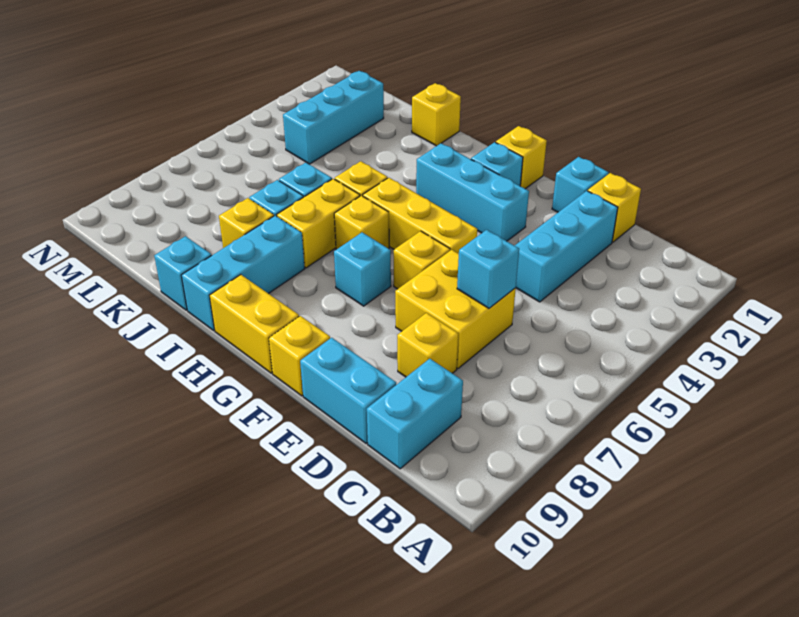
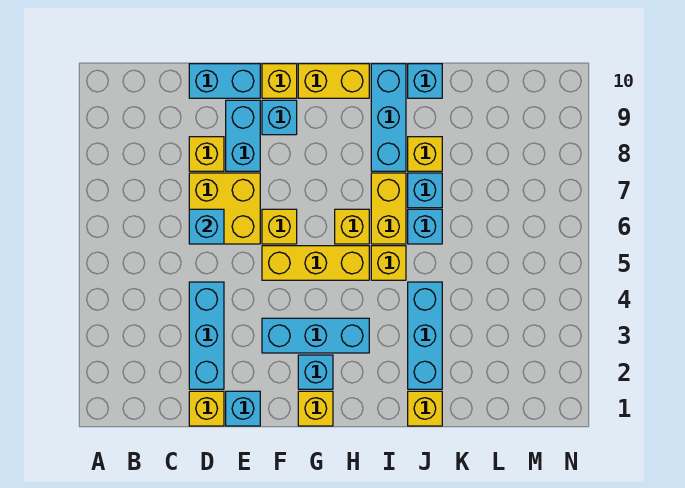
cyan brick C9:C10 level 1 -> cyan brick E8:E9 level 1
cyan brick G7 level 1 -> cyan brick F9 level 1
cyan brick L2:L4 level 1 -> cyan brick J2:J4 level 1

